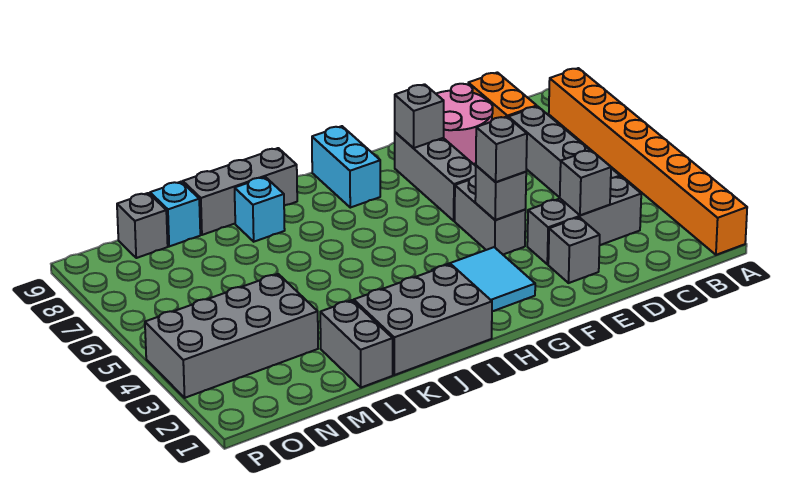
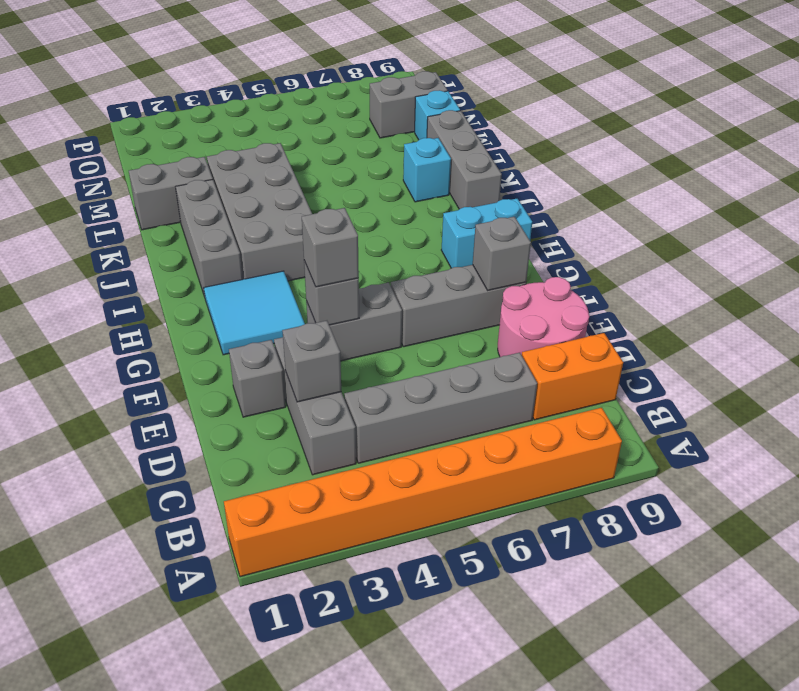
grey brick I1:K2 level 1 -> grey brick I2:K2 level 1
grey brick M3:P4 level 1 -> grey brick I3:L4 level 1
grey brick N9 level 1 -> grey brick N8:N9 level 1

